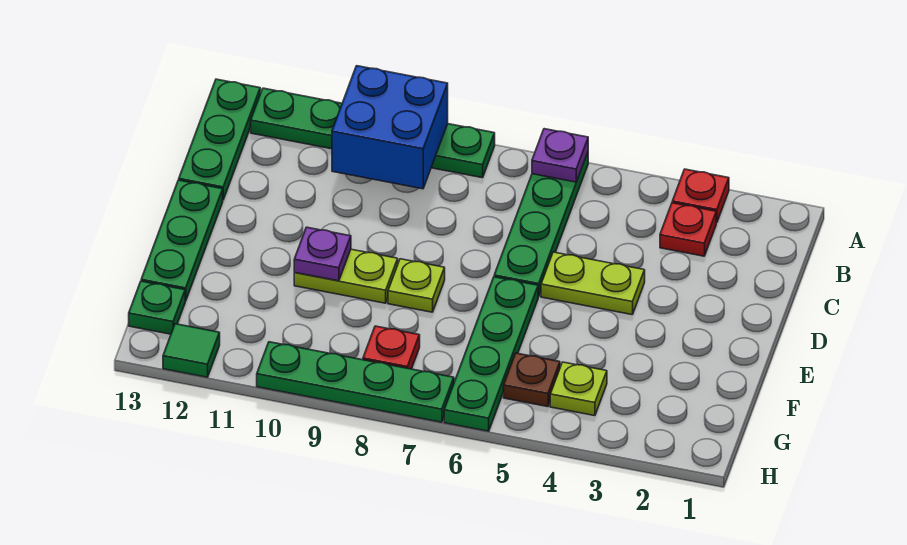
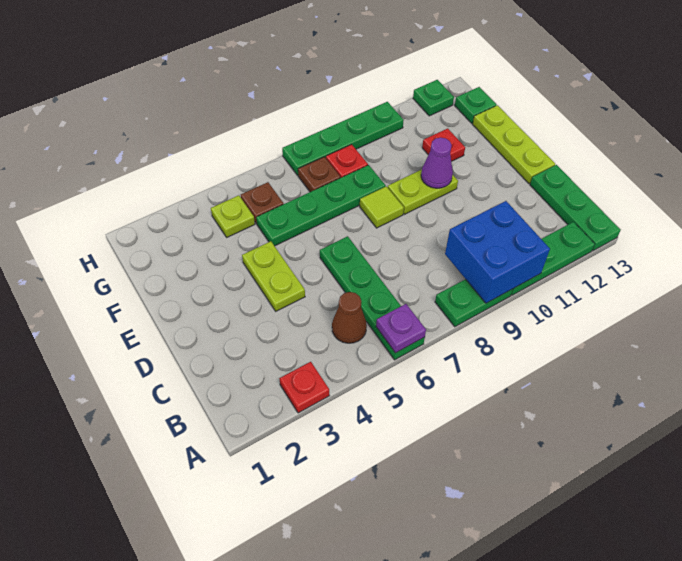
red plate B3 level 1 -> red plate F11 level 1
none -> brown cone B5 level 1
lime plate D4:D5 level 1 -> lime plate D4:E4 level 1
green plate D13:F13 level 1 -> lime plate D13:F13 level 1
green plate E6:H6 level 1 -> green plate F5:F8 level 1
lime plate E8 level 1 -> lime tile E8 level 1
purple plate E10 level 2 -> purple cone E10 level 2
none -> brown plate G7 level 1
green tile H12 level 1 -> green plate H12 level 1

